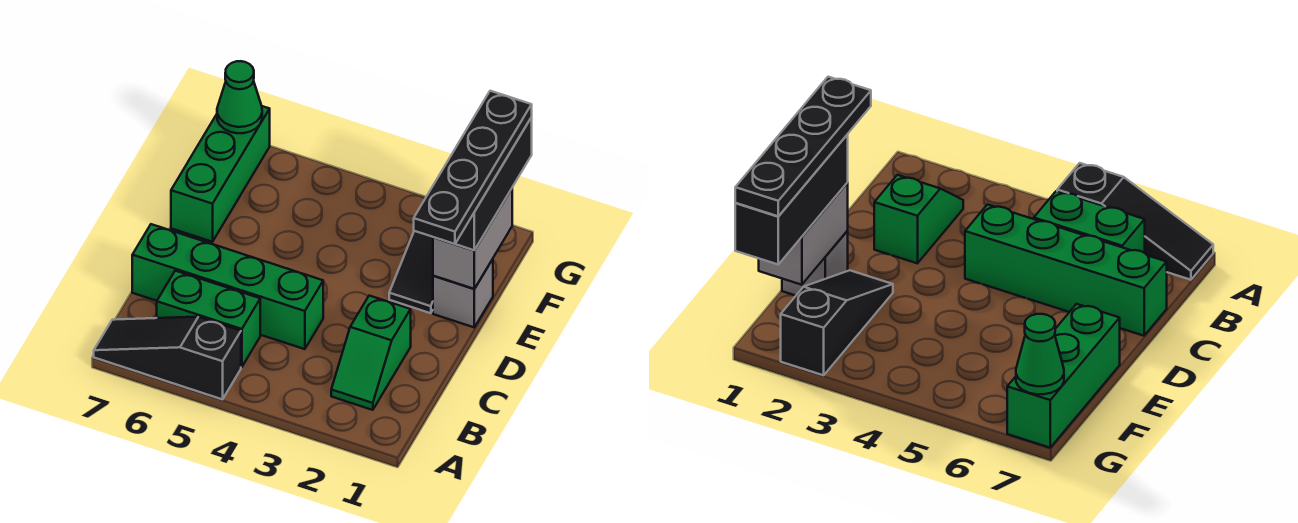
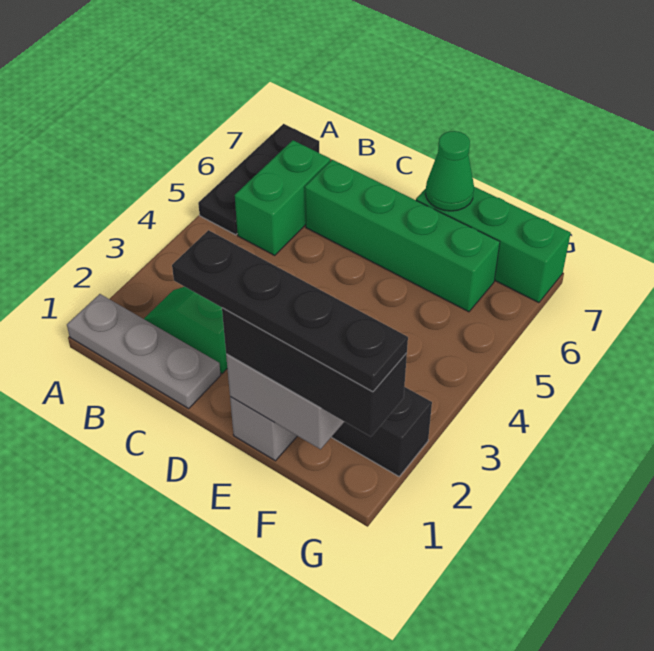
none -> grey plate A1:C1 level 1
black slope A5:A7 level 1 top 5 -> black plate A5:A7 level 1
green brick C4:C7 level 1 -> green brick C6:F6 level 1
green cone G7 level 2 -> green cone E7 level 2

